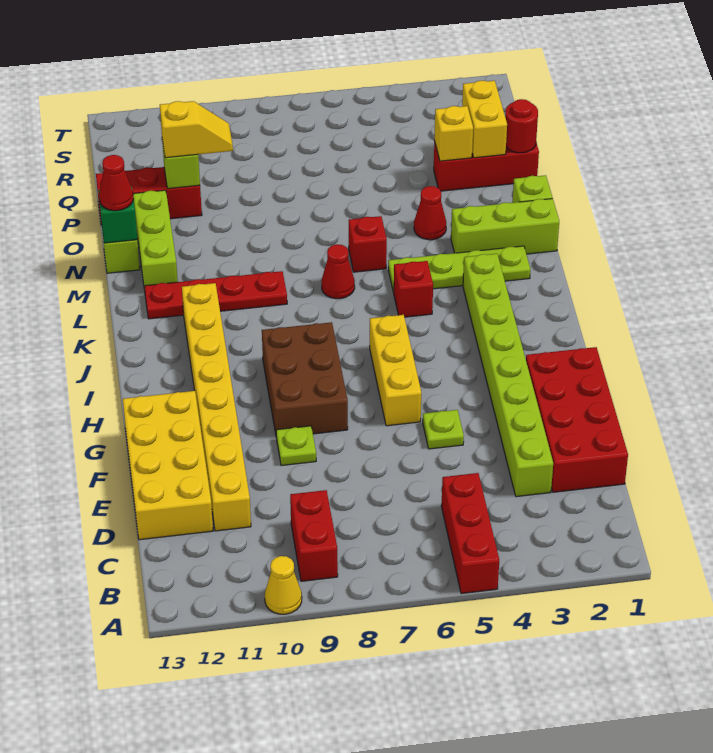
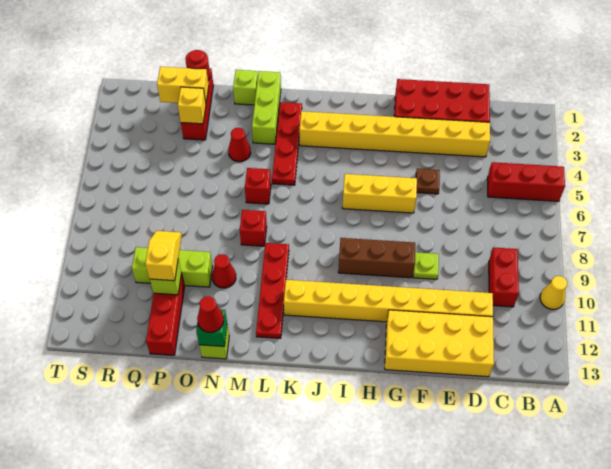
red brick B9:C9 level 1 -> red brick C9:C10 level 1
lime brick D3:K3 level 1 -> yellow brick D3:K3 level 1
lime plate F5 level 1 -> brown plate F5 level 1
brown brick G8:I9 level 1 -> brown brick G9:I9 level 1
red brick K5 level 1 -> red brick M8 level 1
lime plate L2:L5 level 1 -> red plate L2:L5 level 1
red cone L7 level 1 -> red cone N10 level 1
lime brick M12:O12 level 1 -> lime brick O10:Q10 level 1

